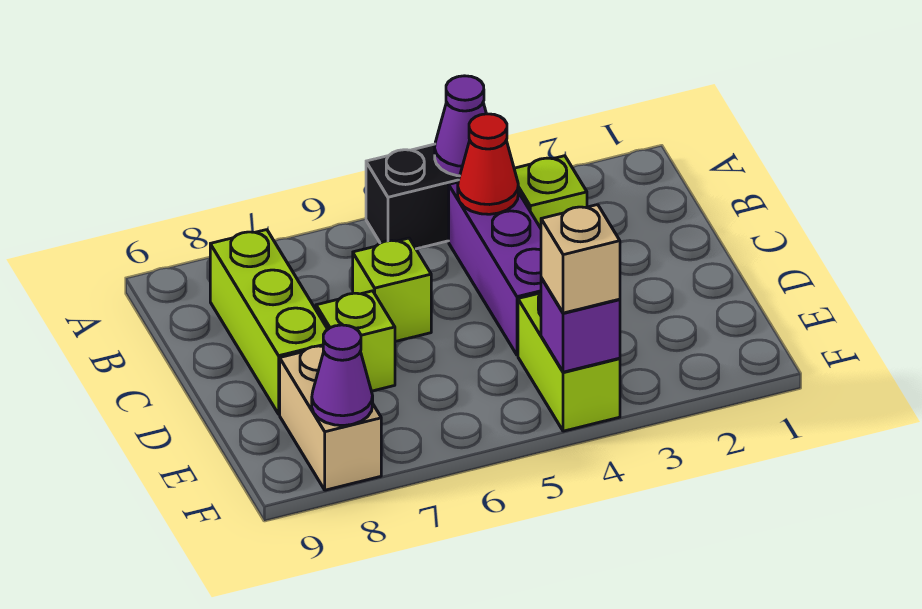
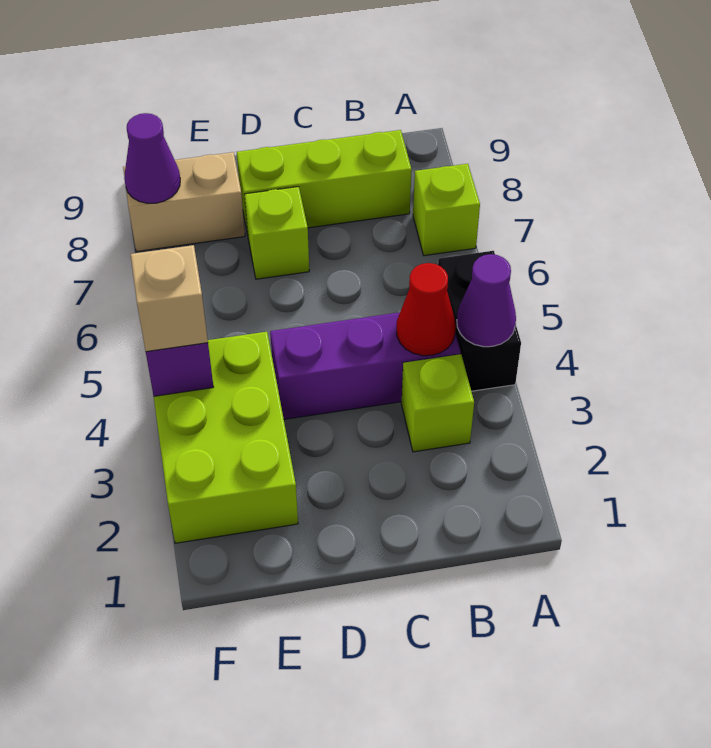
lime brick C6 level 1 -> lime brick A7 level 1
lime brick E4:F4 level 1 -> lime brick E2:F4 level 1

